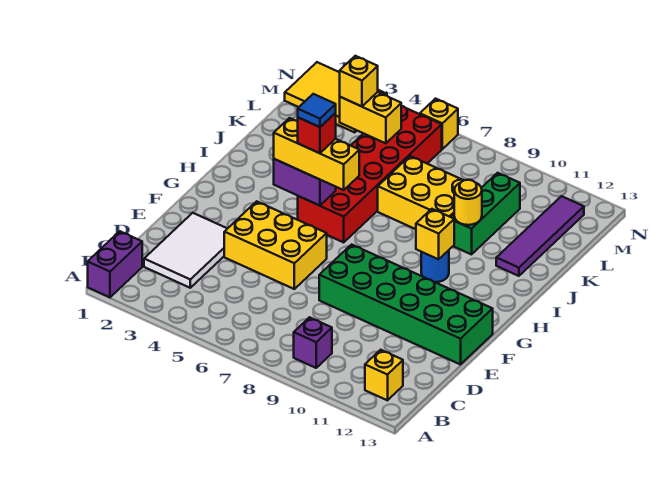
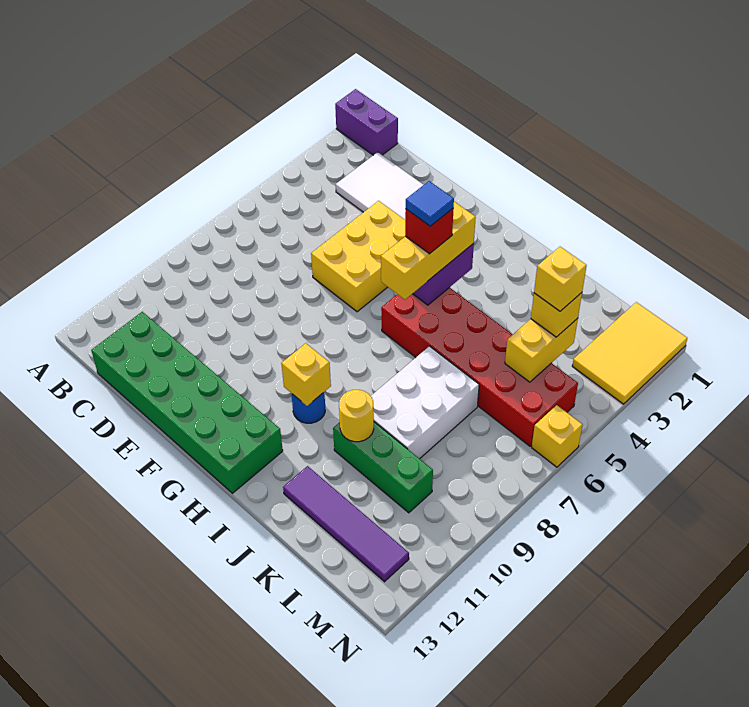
purple brick B9 level 1 -> none
yellow brick B12 level 1 -> yellow brick L4 level 4
green brick E8:F13 level 1 -> green brick C12:H13 level 1
yellow brick J7:K9 level 1 -> white brick J7:K9 level 1

